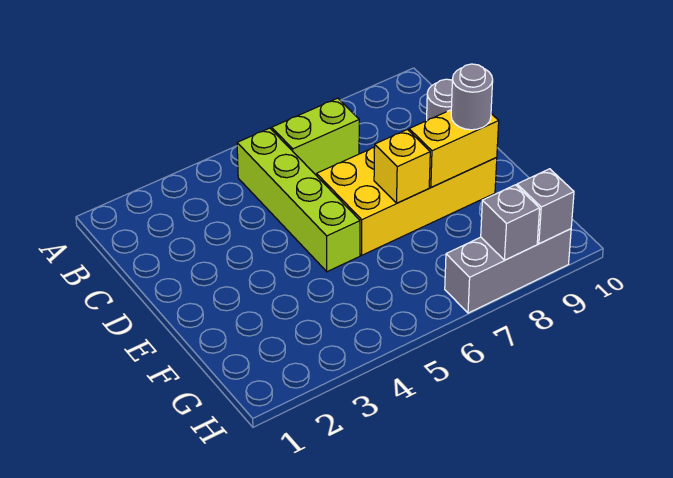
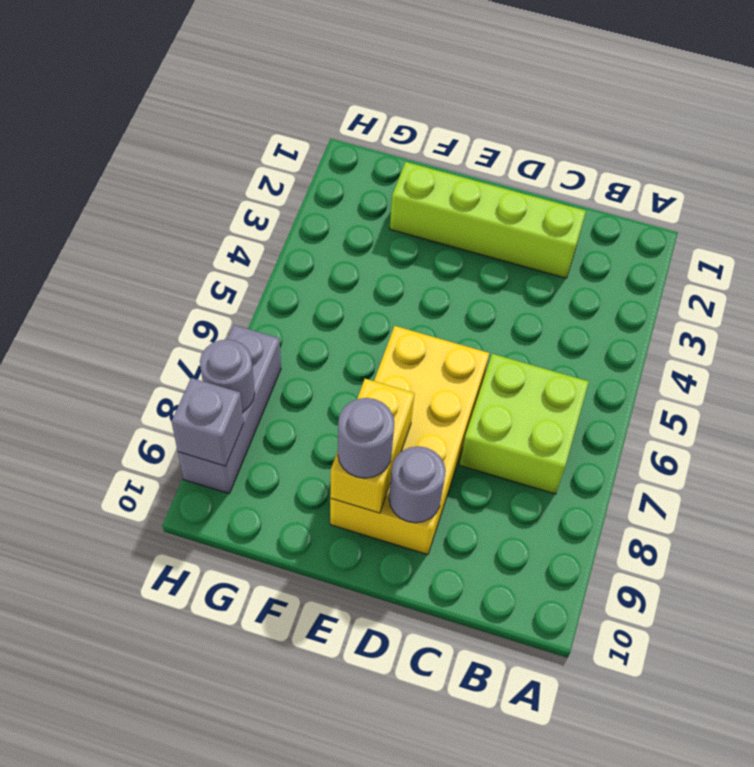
lime brick B5:E5 level 1 -> lime brick C2:F2 level 1
lime brick B6:B7 level 1 -> lime brick B6:C7 level 1
yellow brick E7 level 2 -> none
grey brick H8 level 2 -> grey round brick H8 level 2

